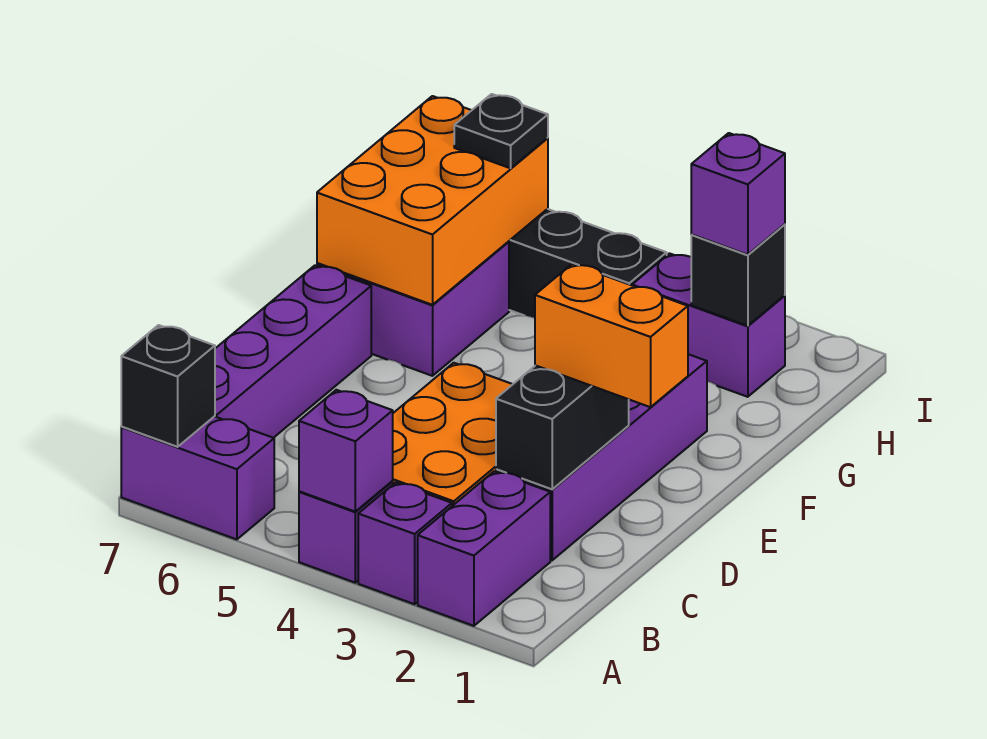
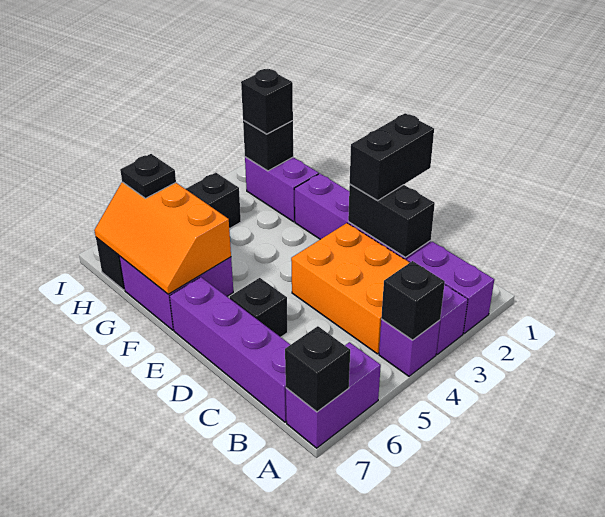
purple brick A4 level 2 -> black brick A4 level 2
orange brick D1:D2 level 3 -> black brick D1:D2 level 3
none -> black brick D6 level 1
orange brick F6:H7 level 2 -> orange slope F6:H7 level 2 top 6
purple brick H2:H3 level 1 -> purple brick G2:H2 level 1
purple brick H2 level 3 -> black brick H2 level 3

